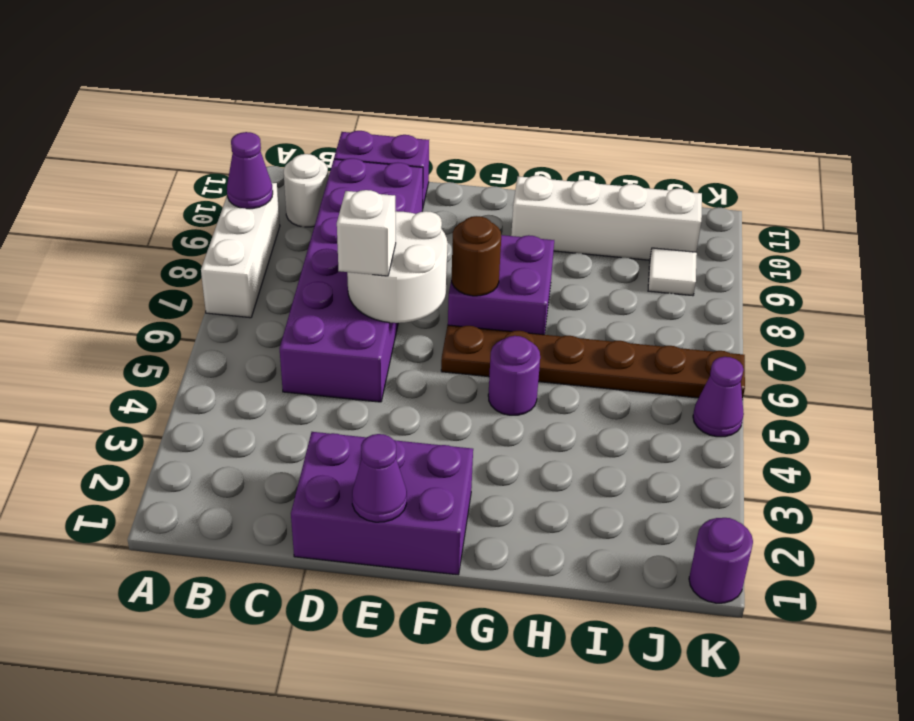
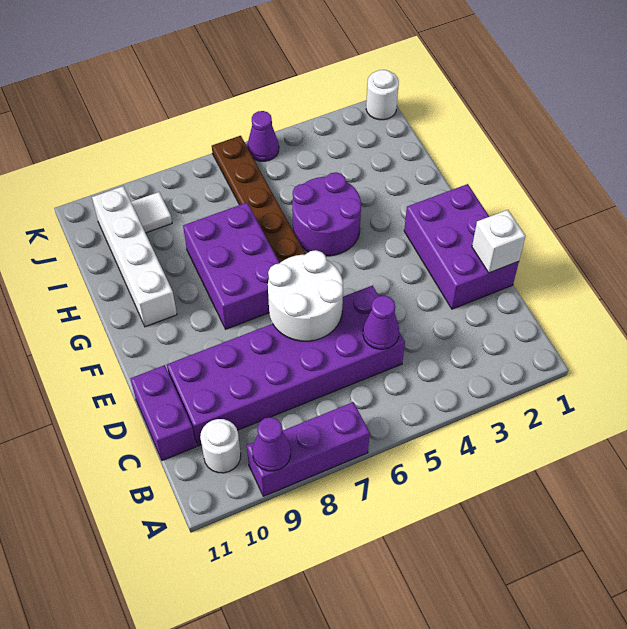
white brick A7:A9 level 1 -> purple brick A7:A9 level 1
white brick D6 level 3 -> white brick D1 level 2
purple cone E1 level 2 -> purple cone C5 level 2
purple brick F7:G8 level 1 -> purple brick F7:H8 level 1
brown round brick F7 level 2 -> none
purple round brick G5 level 1 -> purple round brick G4:H5 level 1
purple round brick K1 level 1 -> white round brick K1 level 1

